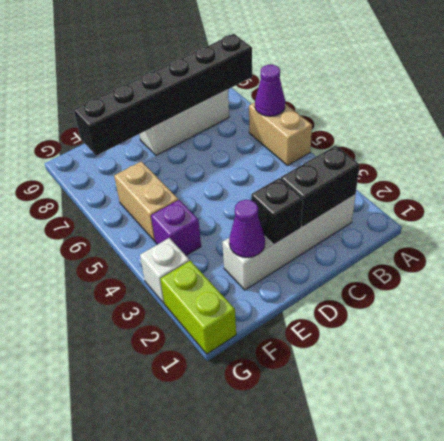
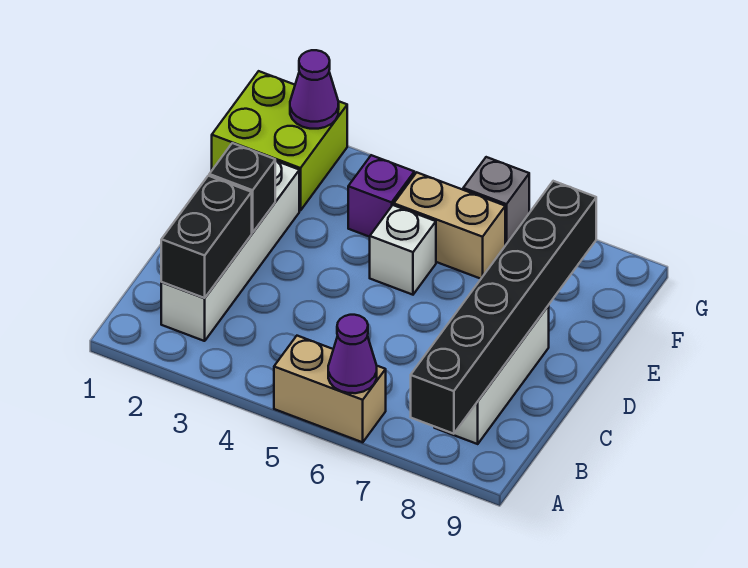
purple cone E2 level 2 -> purple cone G2 level 2
lime brick G1:G2 level 1 -> lime brick F1:G2 level 1
white brick G3 level 1 -> white brick E5 level 1
none -> grey brick G6 level 1

